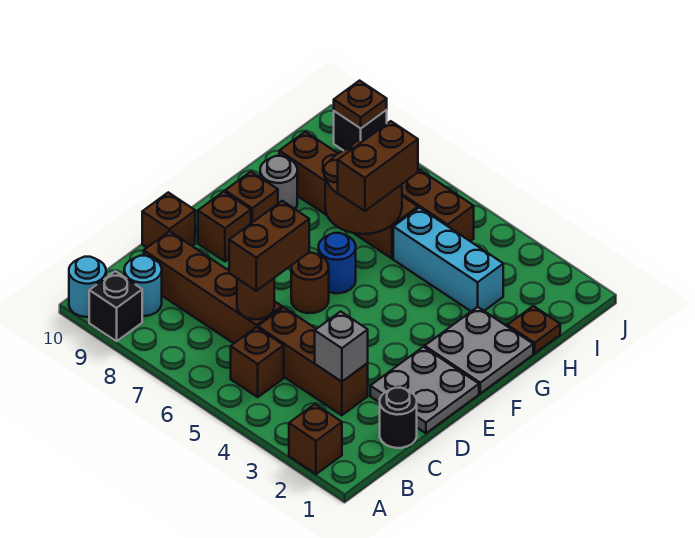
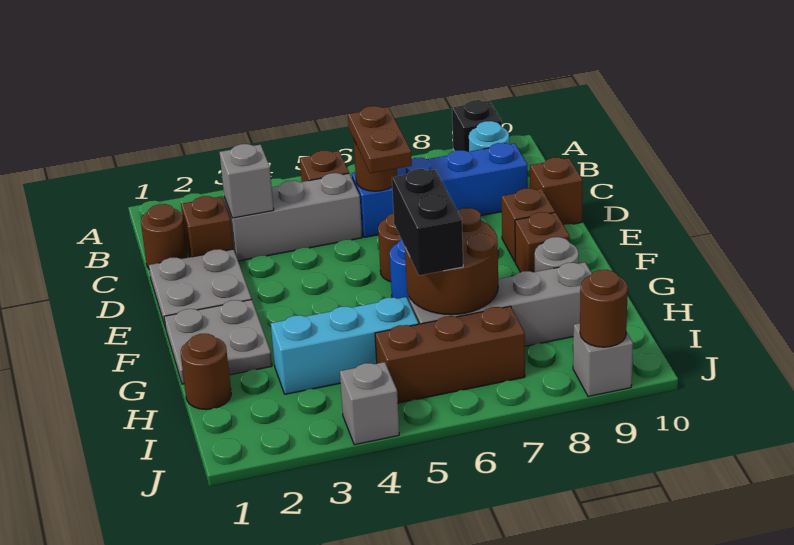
brown brick A2 level 1 -> brown brick C2 level 1
cyan round brick A10 level 1 -> none
black round brick C1 level 1 -> brown round brick C1 level 1
brown brick C3:C5 level 1 -> grey brick C3:C5 level 1
brown brick C6:C9 level 1 -> blue brick C6:C9 level 1
brown brick C6:D6 level 3 -> brown plate C6:D6 level 3
brown brick G6:H6 level 3 -> black brick G6:H6 level 3
brown plate H1 level 1 -> brown round brick H1 level 1
brown brick H6:H9 level 1 -> grey brick H6:H9 level 1
none -> grey brick J4 level 1
black brick J9 level 1 -> grey brick J9 level 1
brown plate J9 level 2 -> brown round brick J9 level 2

